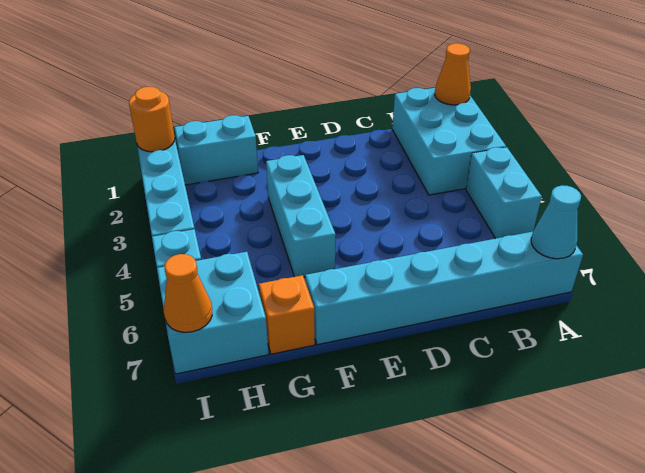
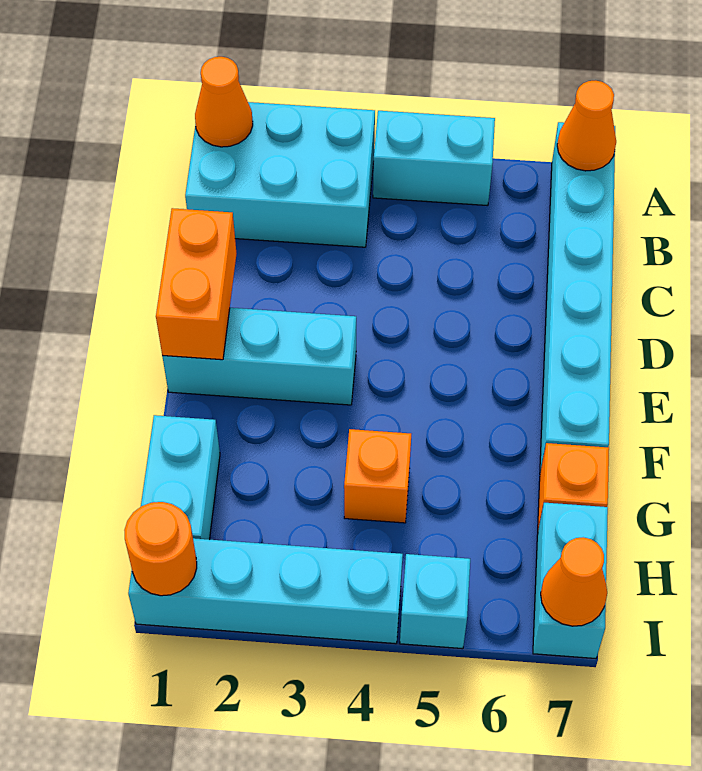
cyan cone A7 level 2 -> orange cone A7 level 2
none -> orange brick D1:E1 level 2
cyan brick F3:F5 level 1 -> cyan brick E1:E3 level 1
none -> orange brick G4 level 1
cyan brick H6:I7 level 1 -> cyan brick H7:I7 level 1

